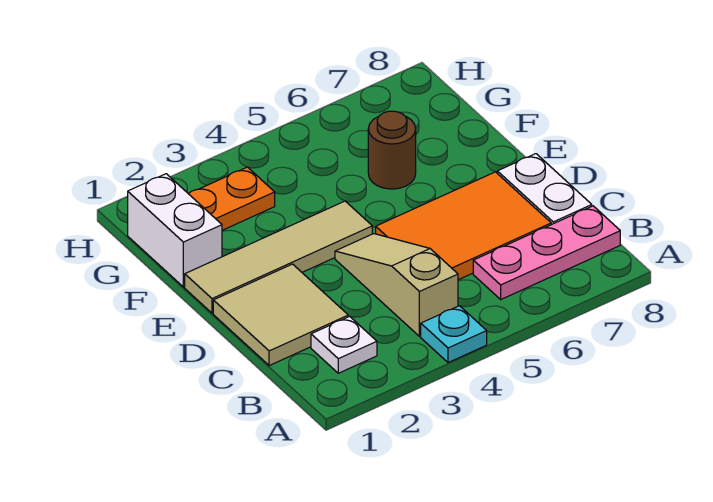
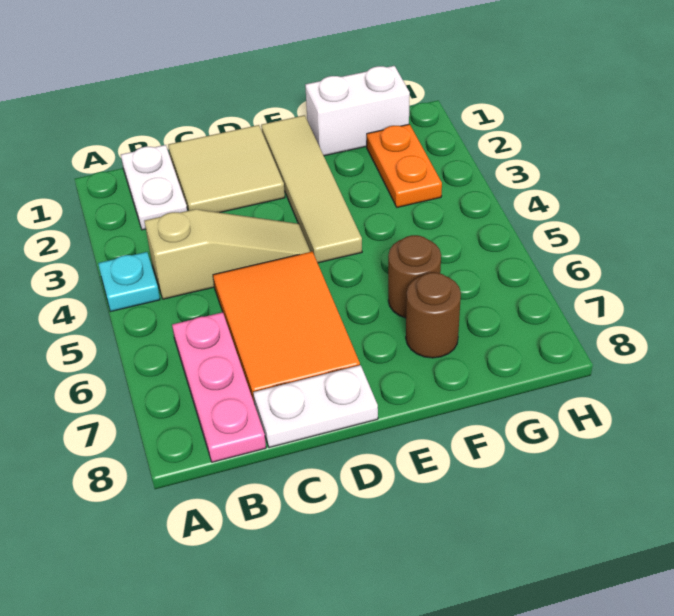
white plate B2 level 1 -> white plate B1:B2 level 1
none -> brown round brick F7 level 1

